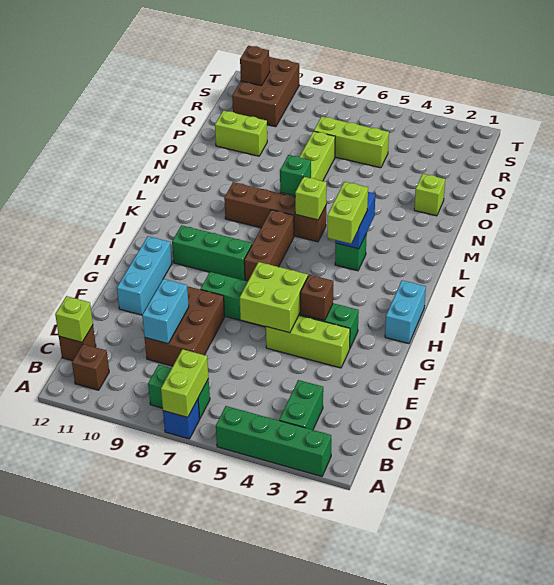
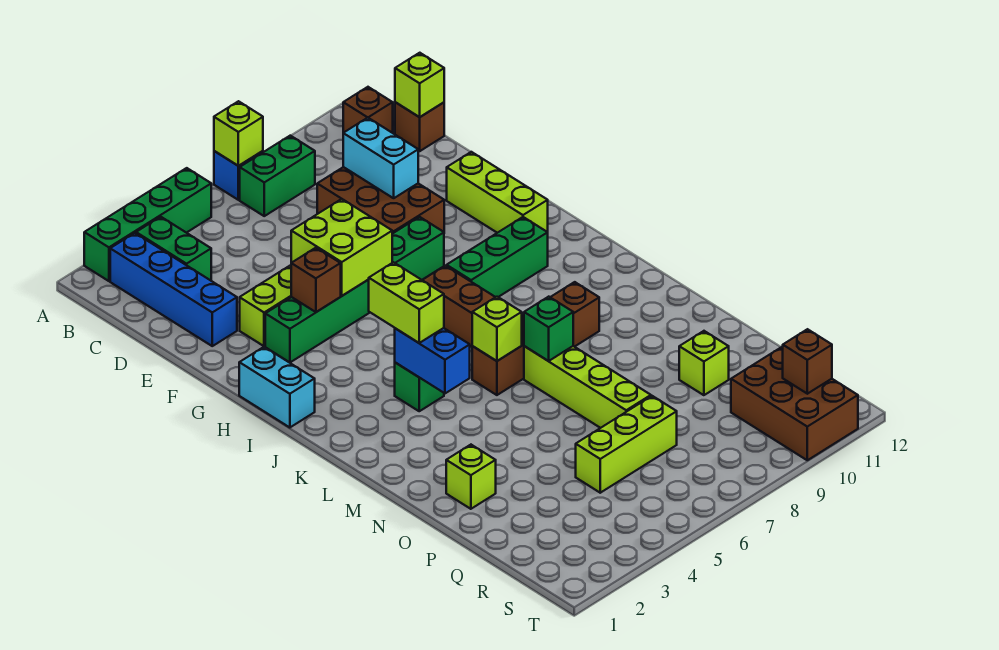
lime brick A7:B7 level 2 -> lime brick A7 level 2
none -> blue brick B2:E2 level 1
cyan brick F11:H11 level 1 -> lime brick F11:H11 level 1
lime brick P10:P11 level 1 -> lime brick P10 level 1

